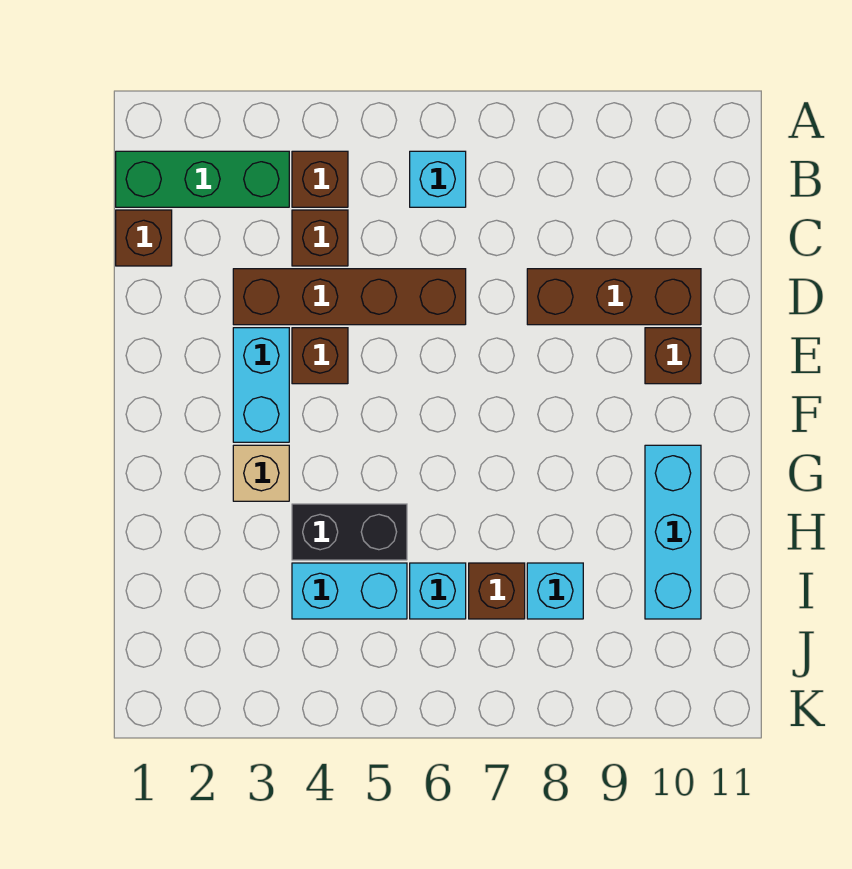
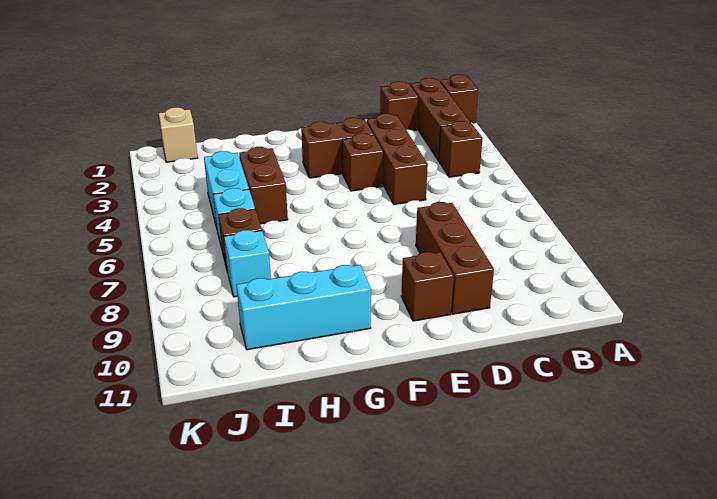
green brick B1:B3 level 1 -> brown brick B1:B3 level 1
cyan brick B6 level 1 -> none
brown brick C4 level 1 -> brown brick A1 level 1
brown brick D3:D6 level 1 -> brown brick D3:D5 level 1
cyan brick E3:F3 level 1 -> brown brick E3:F3 level 1
tan brick G3 level 1 -> tan brick J1 level 1
black brick H4:H5 level 1 -> brown brick H4:H5 level 1

